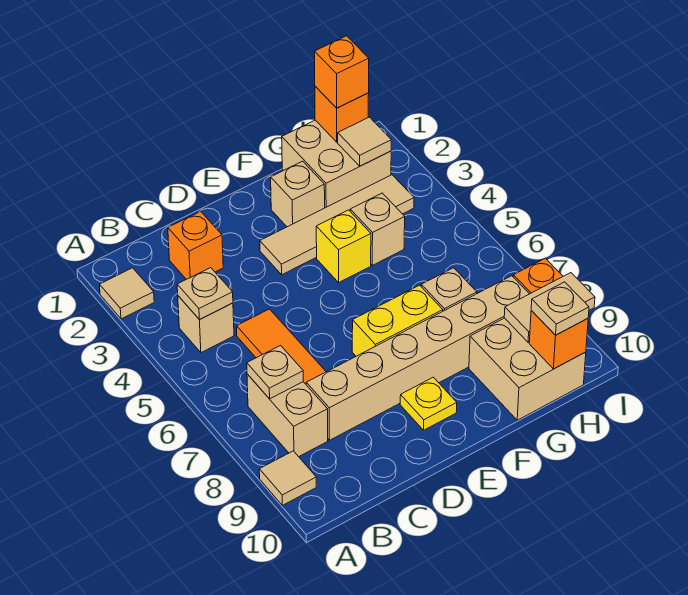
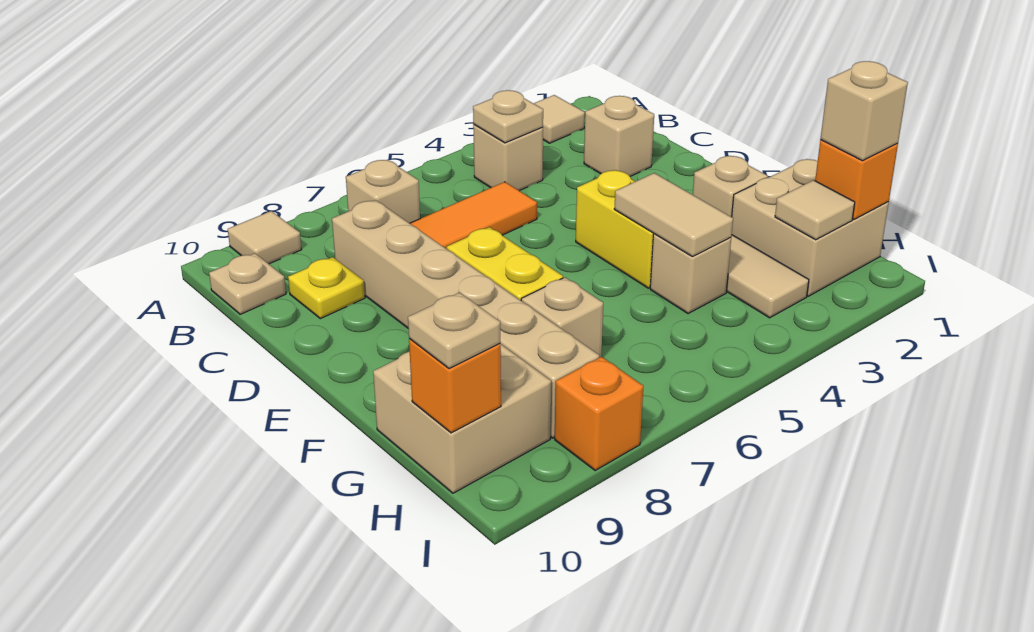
tan brick B7:B8 level 1 -> tan brick B7 level 1
tan plate B7 level 2 -> tan plate B10 level 1
orange brick C2 level 1 -> tan brick C2 level 1
yellow plate E9 level 1 -> yellow plate C9 level 1
yellow brick F4 level 1 -> yellow brick E4:F4 level 1
orange brick H1 level 3 -> tan brick H1 level 3
tan tile H9:I9 level 2 -> tan tile F4:G4 level 2

